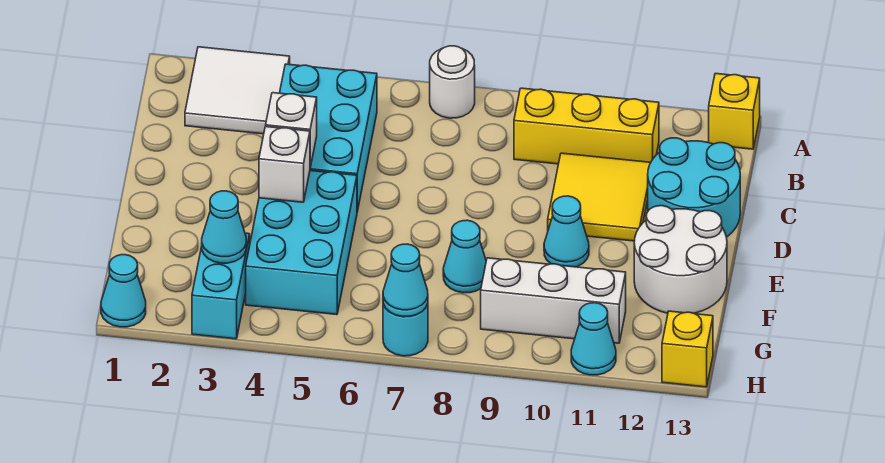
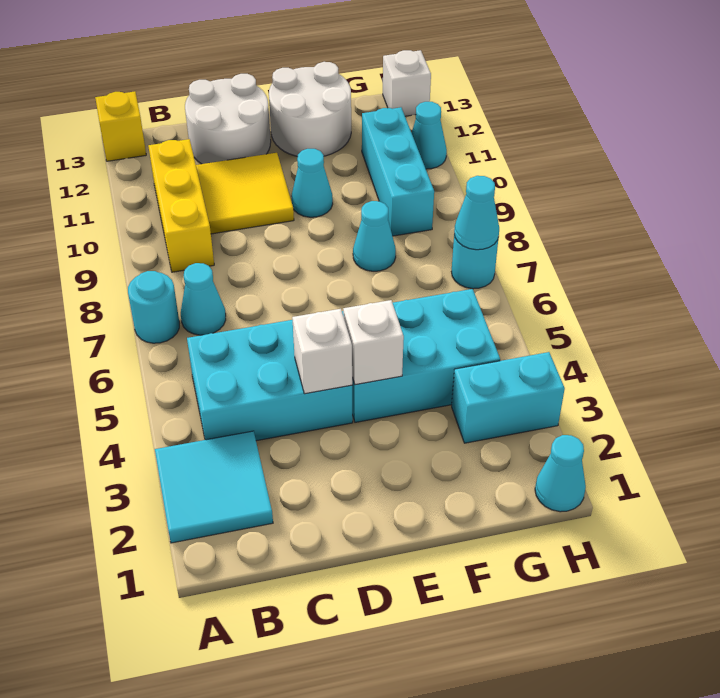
white tile A2:B3 level 1 -> cyan tile A2:B3 level 1
white round brick A7 level 1 -> cyan round brick A7 level 1
cyan round brick C12:D13 level 1 -> white round brick C12:D13 level 1
cyan cone G3 level 2 -> cyan cone B7 level 1
white brick G9:G11 level 1 -> cyan brick G9:G11 level 1
yellow brick H13 level 1 -> white brick H13 level 1

